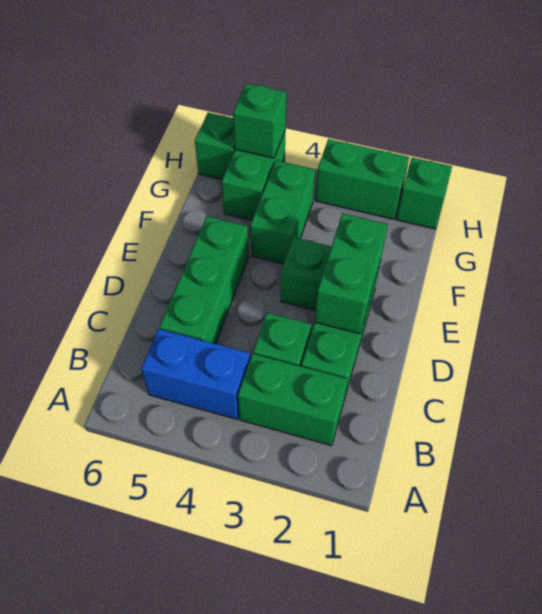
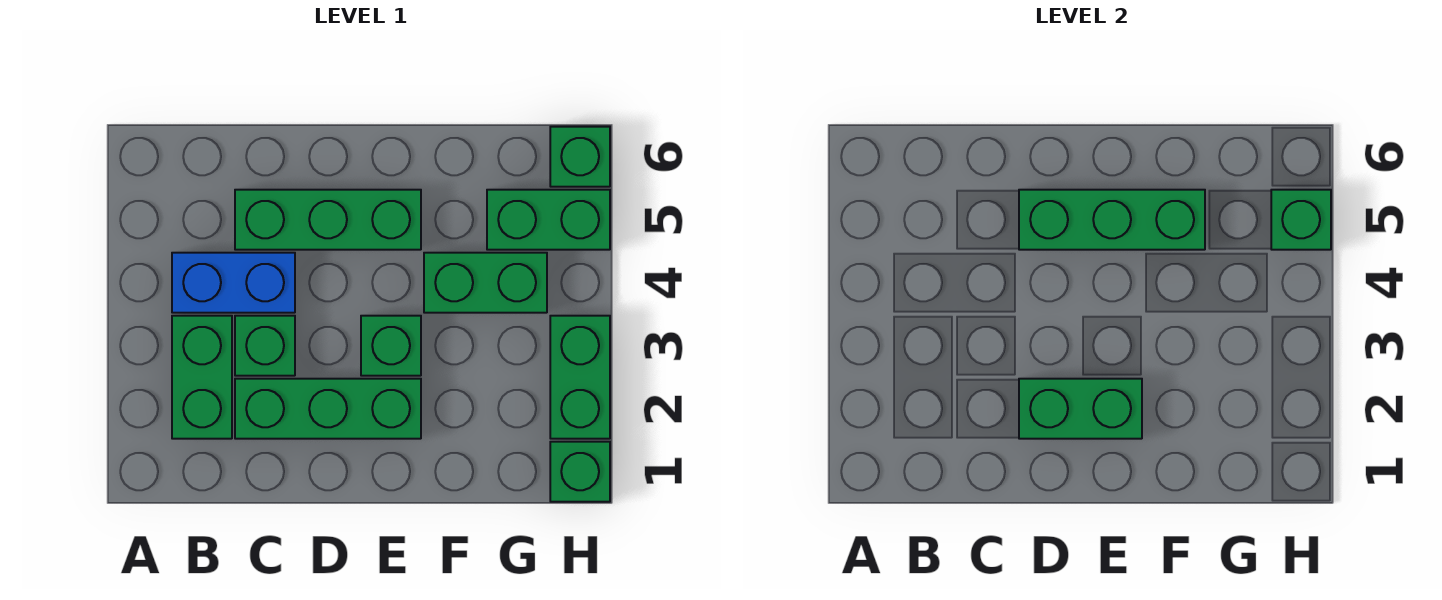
blue brick B4:B5 level 1 -> blue brick B4:C4 level 1
none -> green brick D5:F5 level 2

